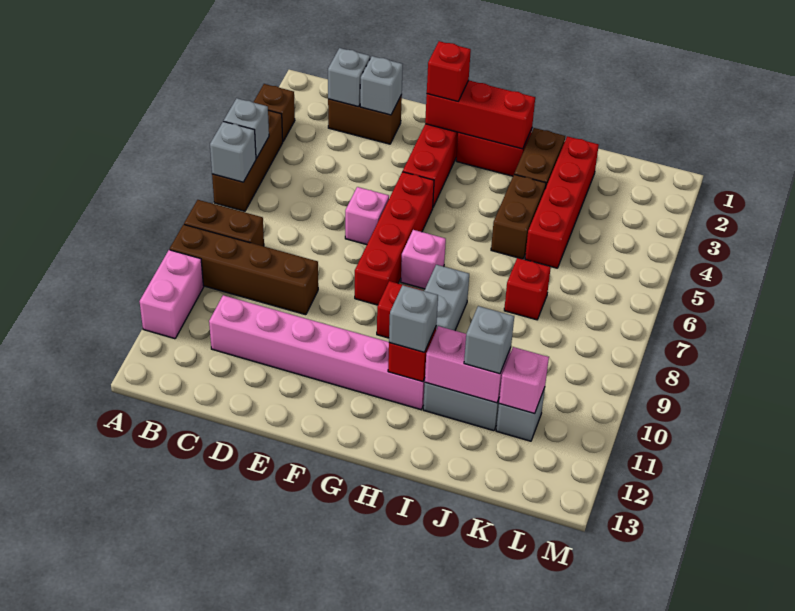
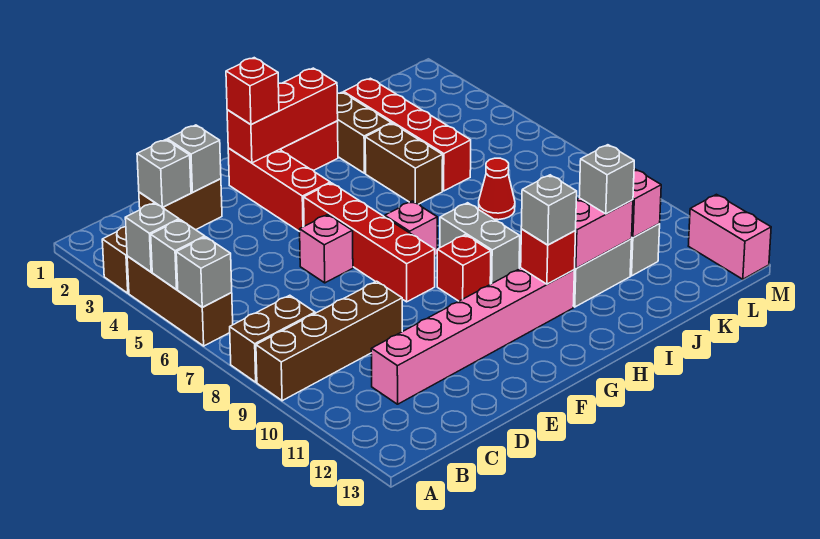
none -> grey brick A4 level 2
pink brick A10:A11 level 1 -> pink brick M12:M13 level 1
red brick J7 level 1 -> red cone J7 level 1

